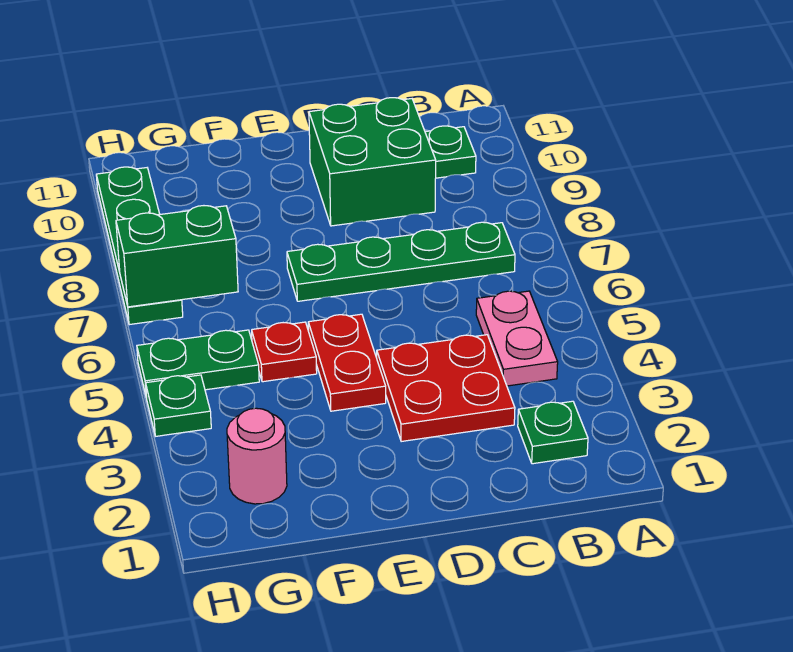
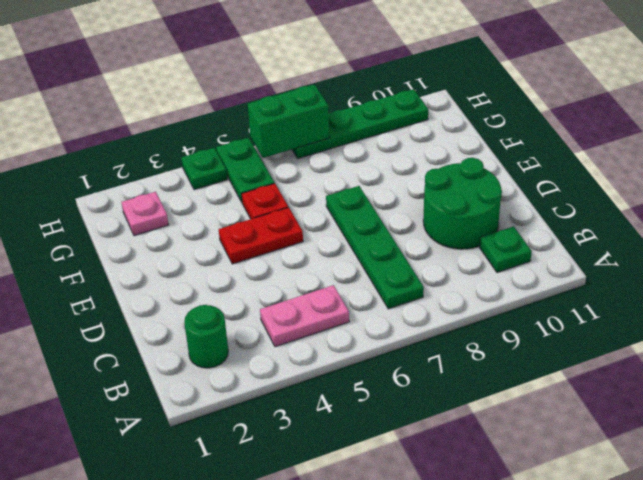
green plate B2 level 1 -> green round brick B2 level 1
red plate C3:D4 level 1 -> none
green brick C9:D10 level 1 -> green round brick C9:D10 level 1
pink round brick G2 level 1 -> pink plate G2 level 1
green brick G7:H7 level 2 -> green brick H6:H7 level 2

